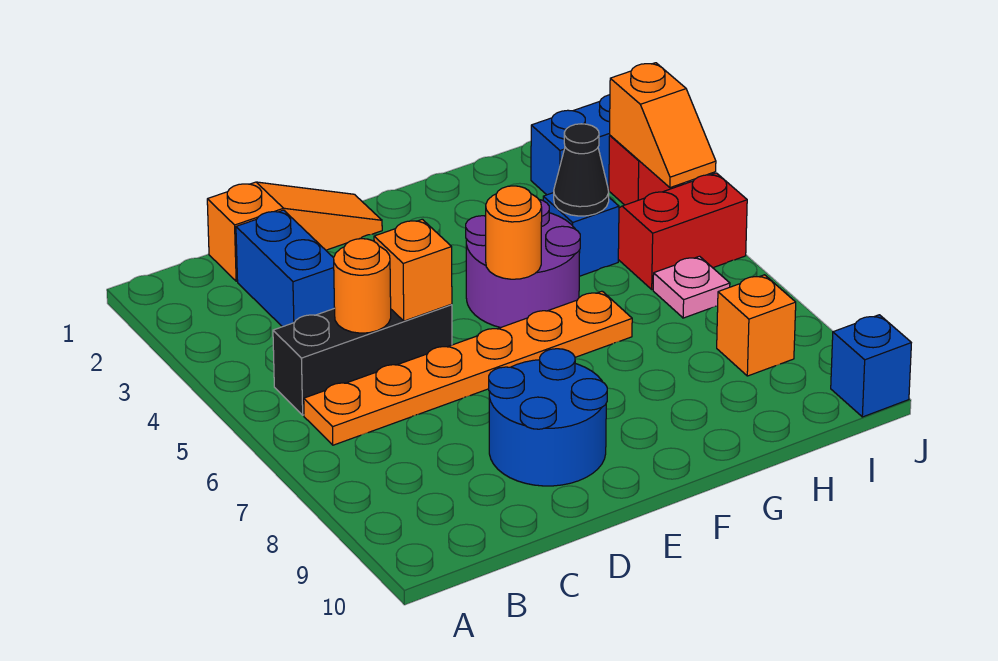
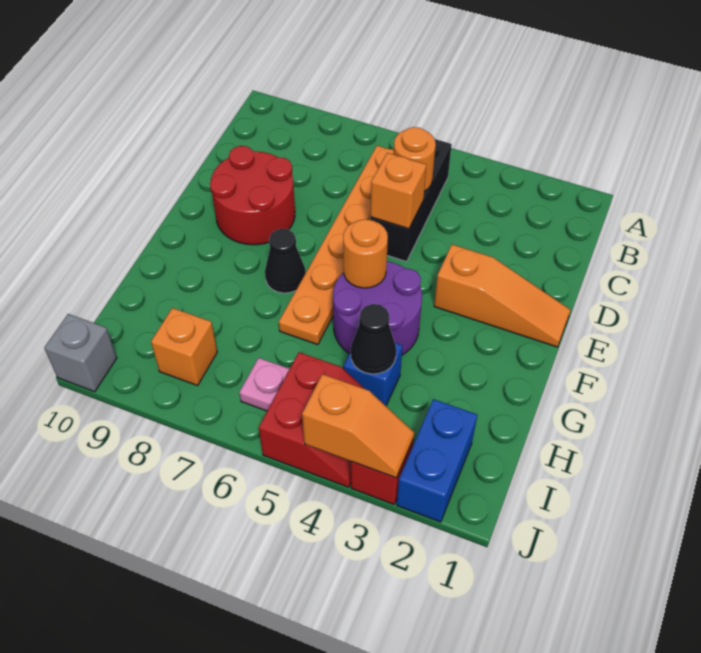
orange slope C1:E1 level 1 top C -> orange slope E1:E3 level 1 top 3
blue brick C2:C3 level 1 -> none
blue round brick D8:E9 level 1 -> red round brick D8:E9 level 1
none -> black cone F7 level 1
orange slope J3:J4 level 2 top 3 -> orange slope J3:J4 level 2 top 4
blue brick J10 level 1 -> grey brick J10 level 1

